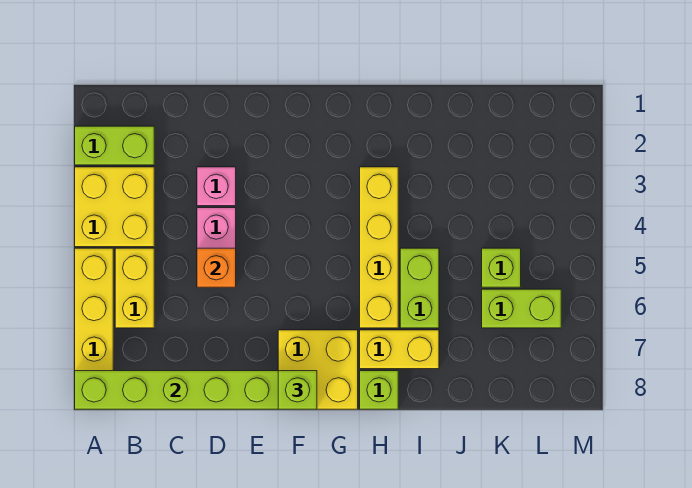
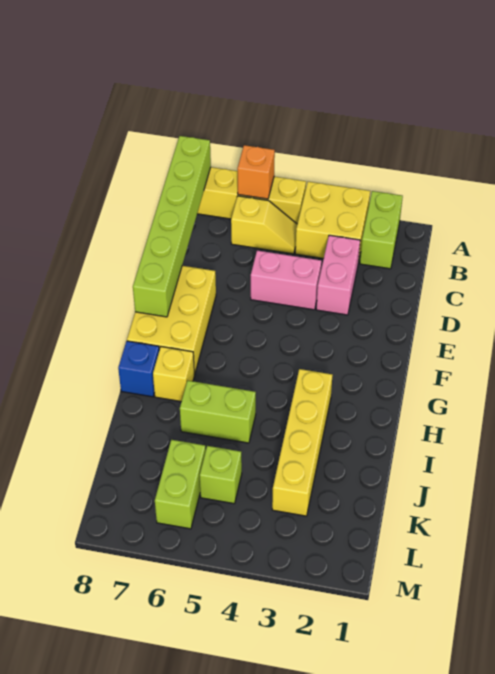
yellow brick B5:B6 level 1 -> yellow slope B5:B6 level 1 top 6
pink brick D3 level 1 -> pink brick C3:D3 level 1
orange brick D5 level 2 -> orange brick A6 level 2
yellow brick F7:G8 level 1 -> yellow brick E7:G8 level 1
lime brick F8 level 3 -> none
yellow brick H3:H6 level 1 -> yellow brick H3:K3 level 1
yellow brick H7:I7 level 1 -> yellow brick H7 level 1
lime brick H8 level 1 -> blue brick H8 level 1

